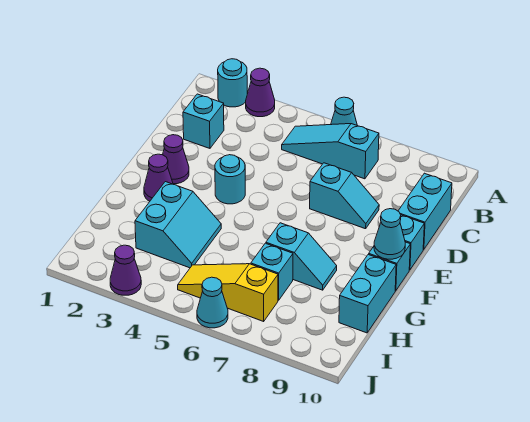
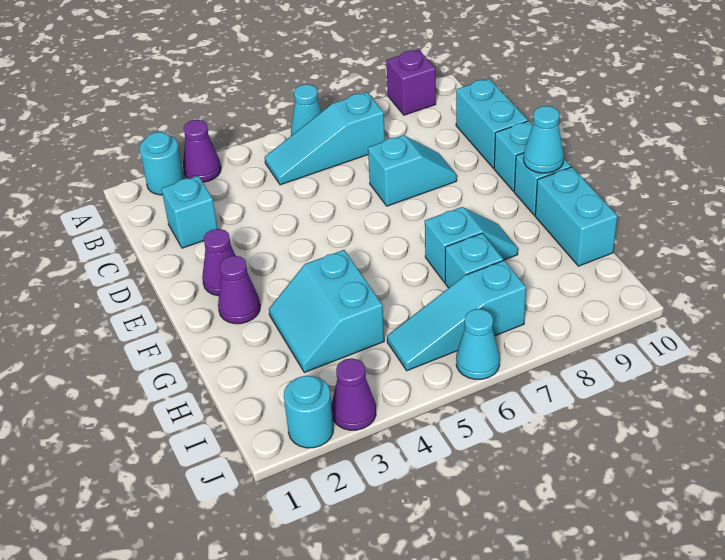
none -> purple brick A9 level 1
cyan round brick E4 level 1 -> cyan round brick J2 level 1
cyan slope G3:H4 level 1 top 3 -> cyan slope G3:H4 level 1 top 4
yellow slope I5:I7 level 1 top 7 -> cyan slope I5:I7 level 1 top 7

